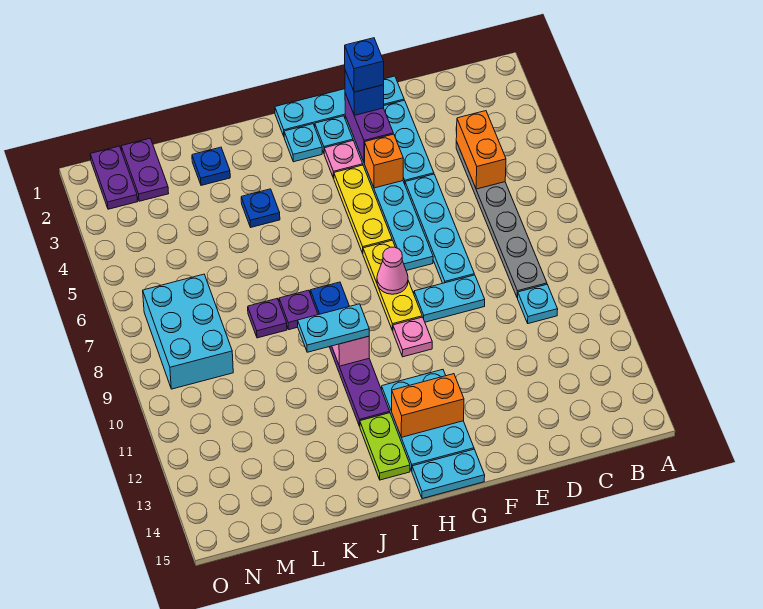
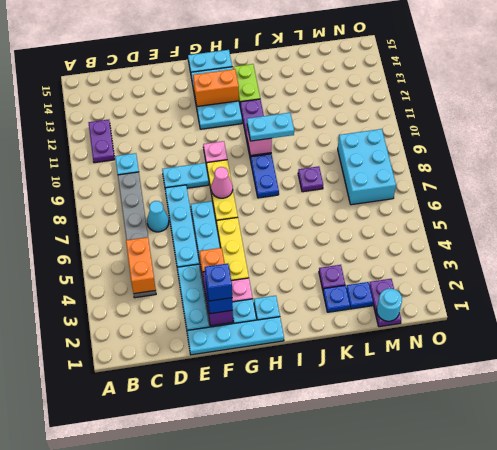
none -> cyan cone D7 level 1
blue plate J4 level 1 -> blue plate L2 level 1
purple plate J8 level 1 -> purple plate K3 level 1
none -> cyan round brick M1 level 2
purple plate N1:N2 level 1 -> purple plate B11:B12 level 1

